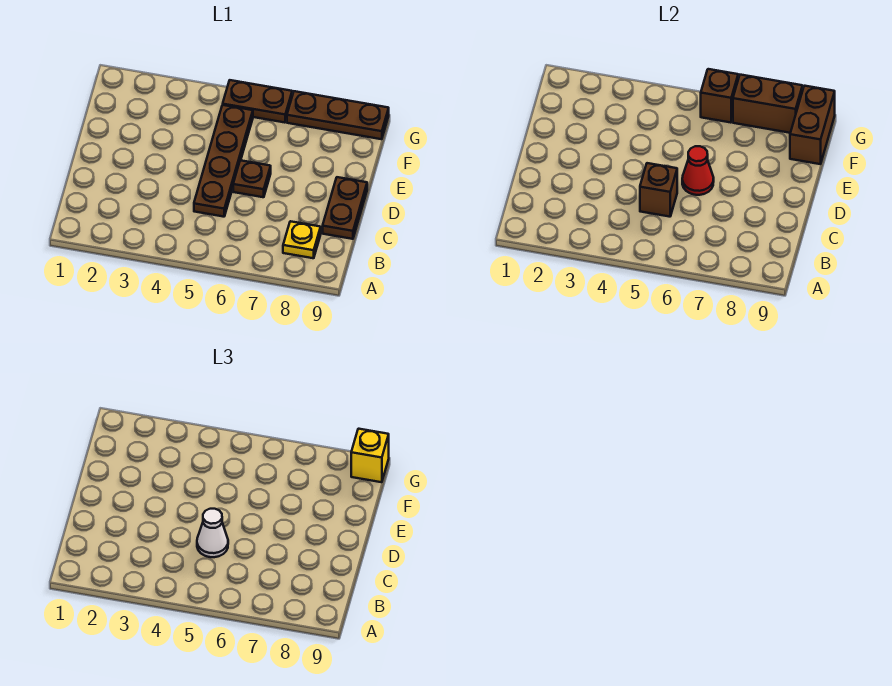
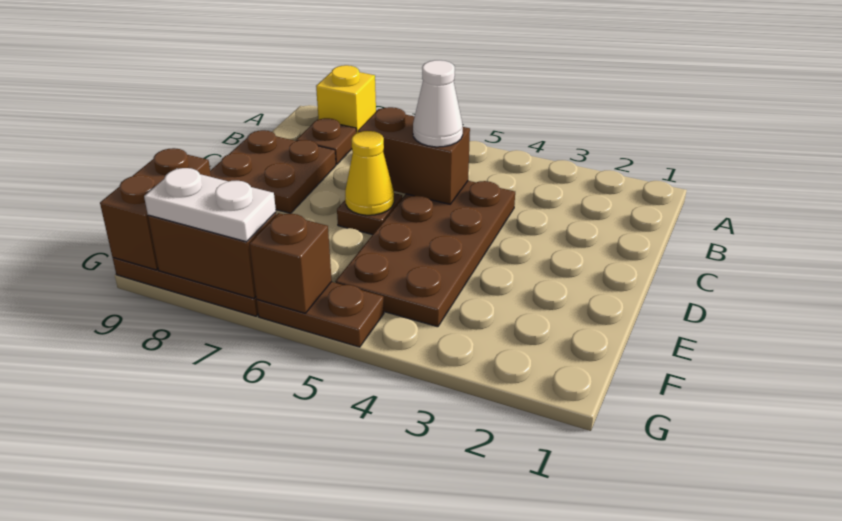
yellow plate B8 level 1 -> brown plate B8 level 1
brown plate C5:F5 level 1 -> brown plate C4:F5 level 1
brown brick C5 level 2 -> brown brick C5:C6 level 2
brown plate C9:D9 level 1 -> brown plate C8:D9 level 1
red cone D6 level 2 -> yellow cone D6 level 2
none -> white plate G7:G8 level 3
yellow brick G9 level 3 -> yellow brick A8 level 1

